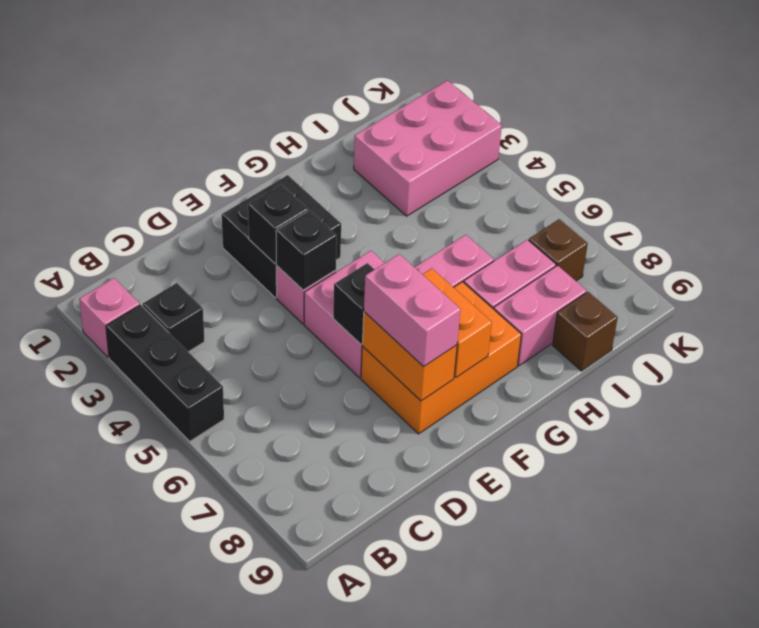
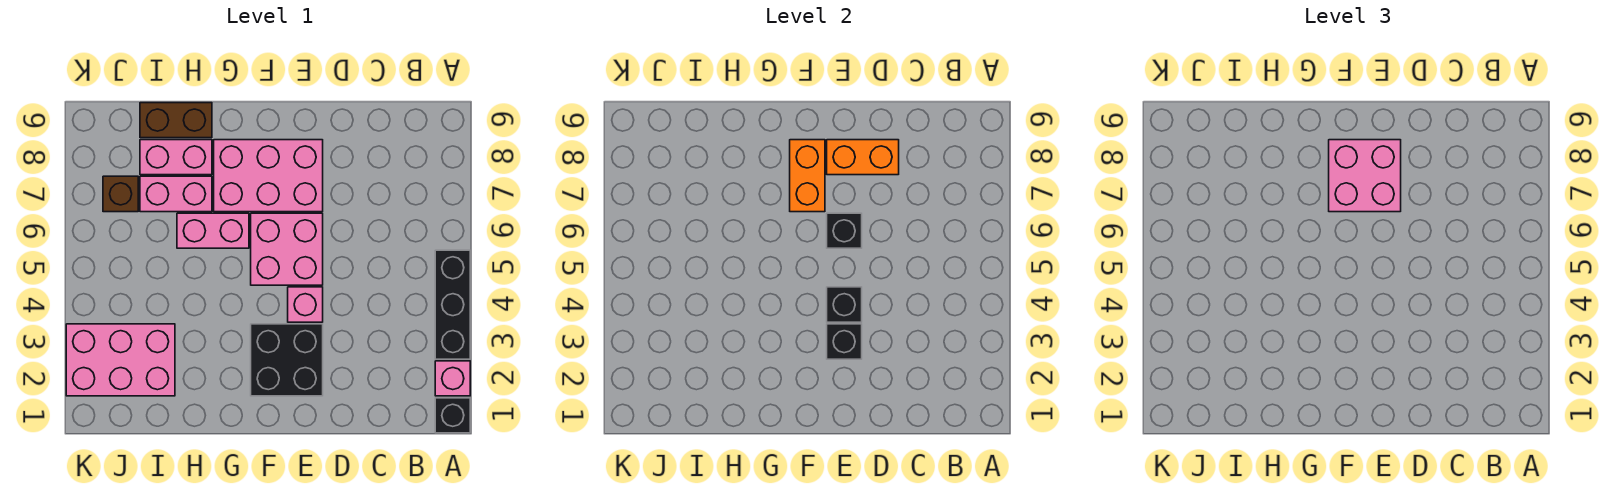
black brick B3 level 1 -> black brick A1 level 1
orange brick E7:G8 level 1 -> pink brick E7:G8 level 1
orange brick E7:E8 level 2 -> orange brick D8:E8 level 2
pink brick E7:E8 level 3 -> pink brick E7:F8 level 3
brown brick I9 level 1 -> brown brick H9:I9 level 1

